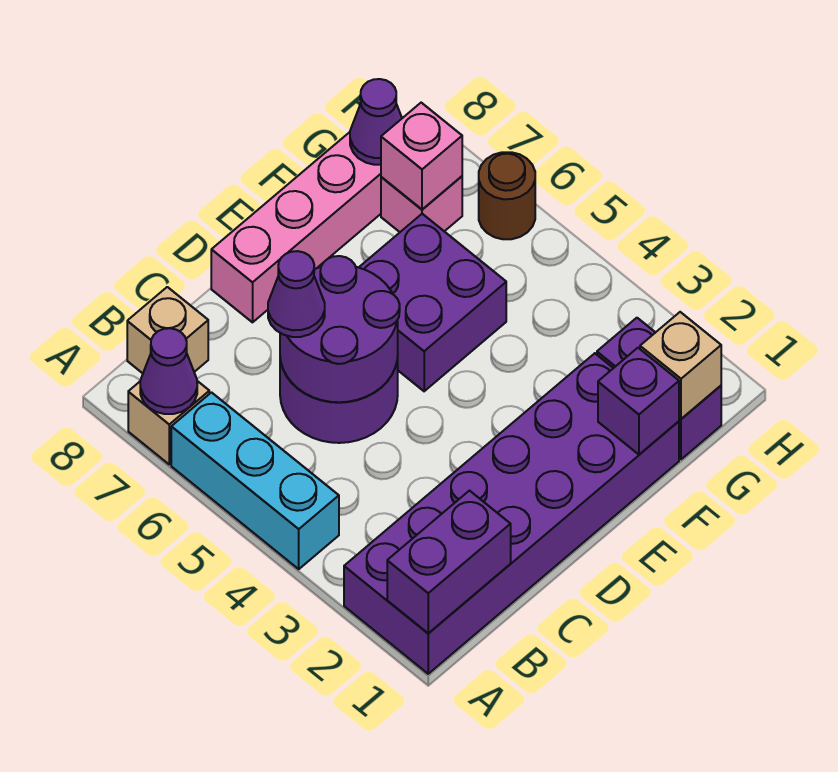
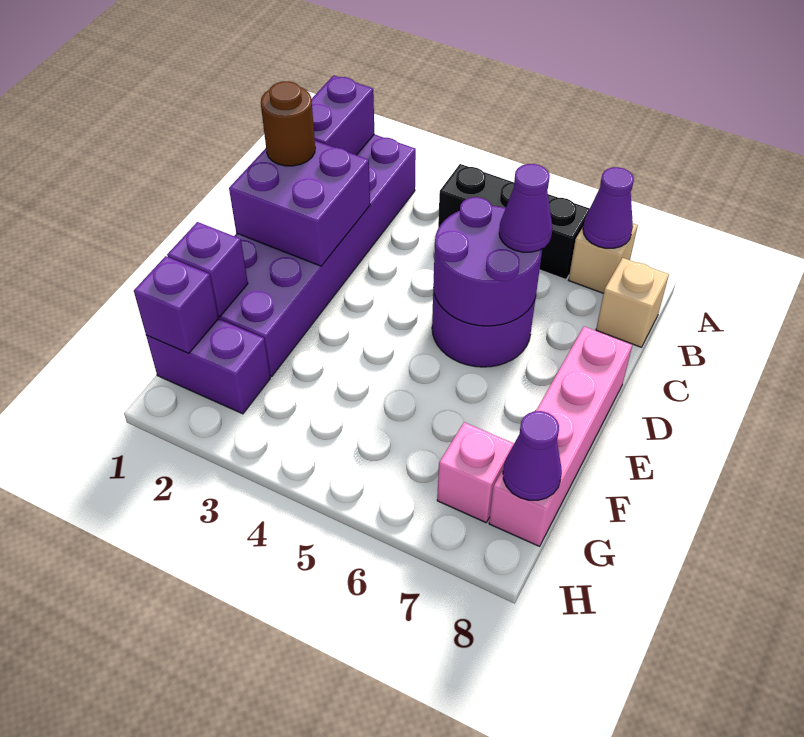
cyan brick A4:A6 level 1 -> black brick A4:A6 level 1
purple brick E5:F6 level 1 -> purple brick C1:D2 level 2
tan brick G1 level 2 -> purple brick G1 level 2
pink brick G7 level 2 -> none
brown round brick H6 level 1 -> brown round brick C1 level 3

